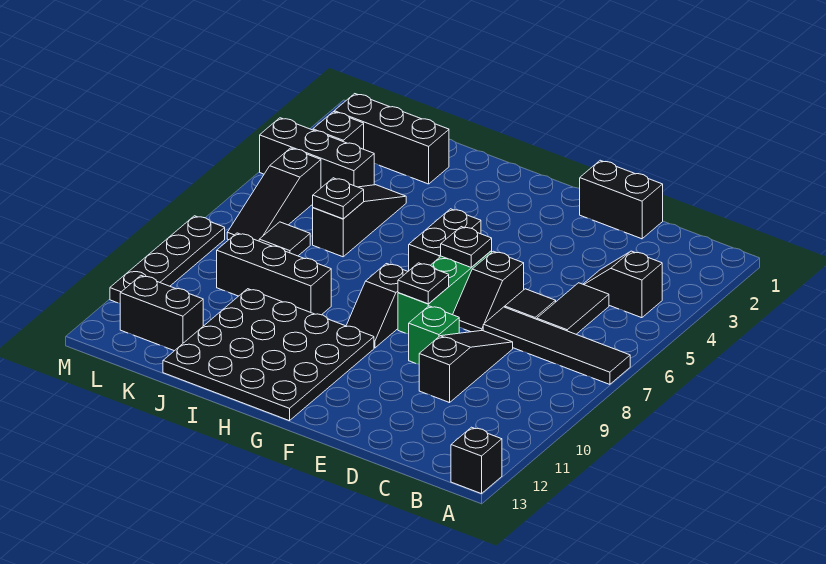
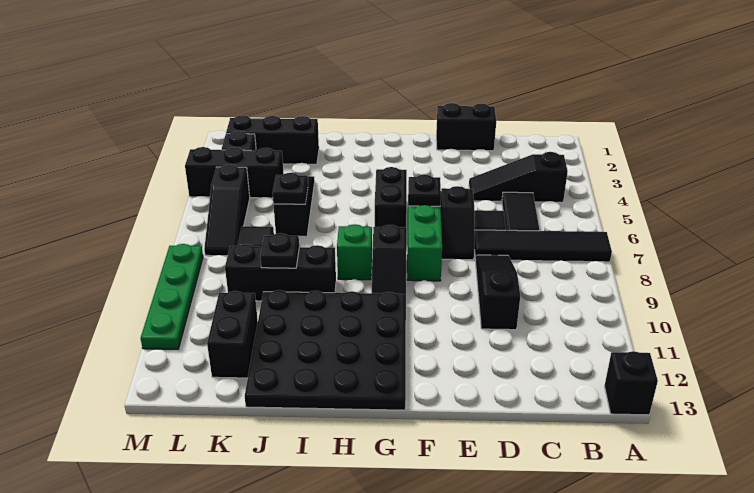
black slope B4:C4 level 1 top B -> black slope B4:D4 level 1 top B
green brick E9 level 1 -> green brick H8 level 1
black plate F8 level 2 -> black plate J9 level 2
black brick K12:L12 level 1 -> black brick K11:K12 level 1
black plate M8:M11 level 1 -> green plate M8:M11 level 1

